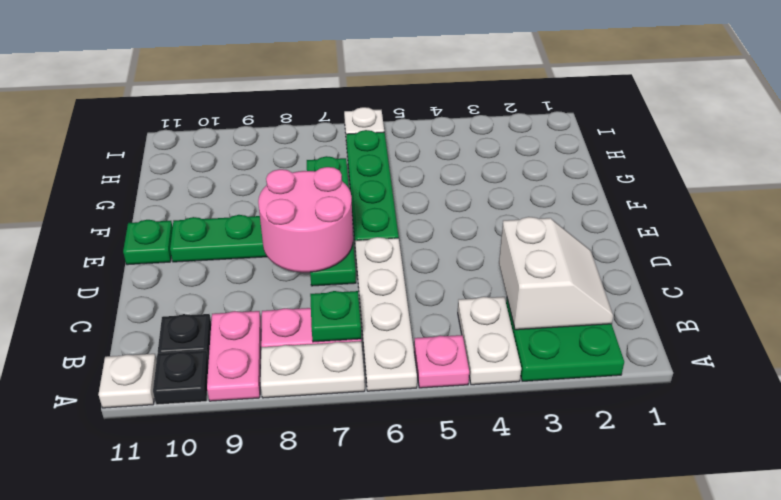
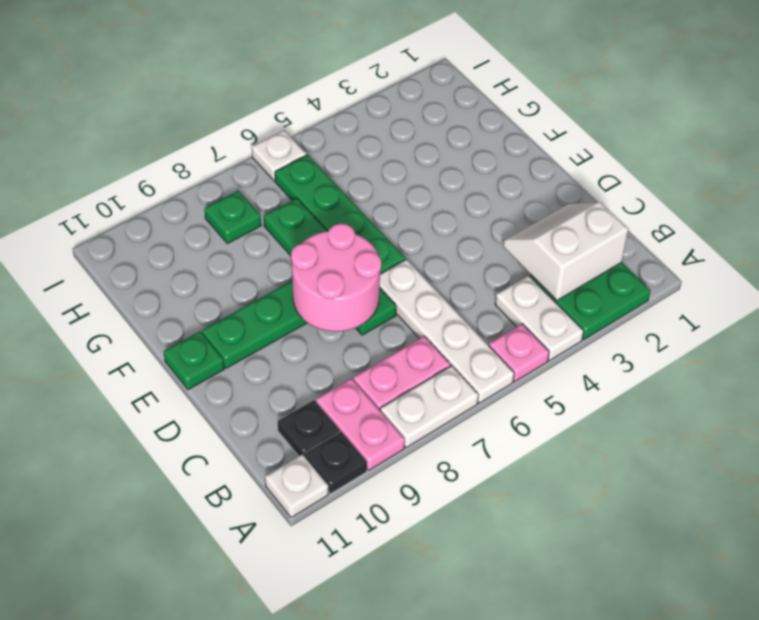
white slope B2:C3 level 2 top 3 -> white slope B2:C3 level 2 top B
green plate B7 level 2 -> green plate H8 level 1

